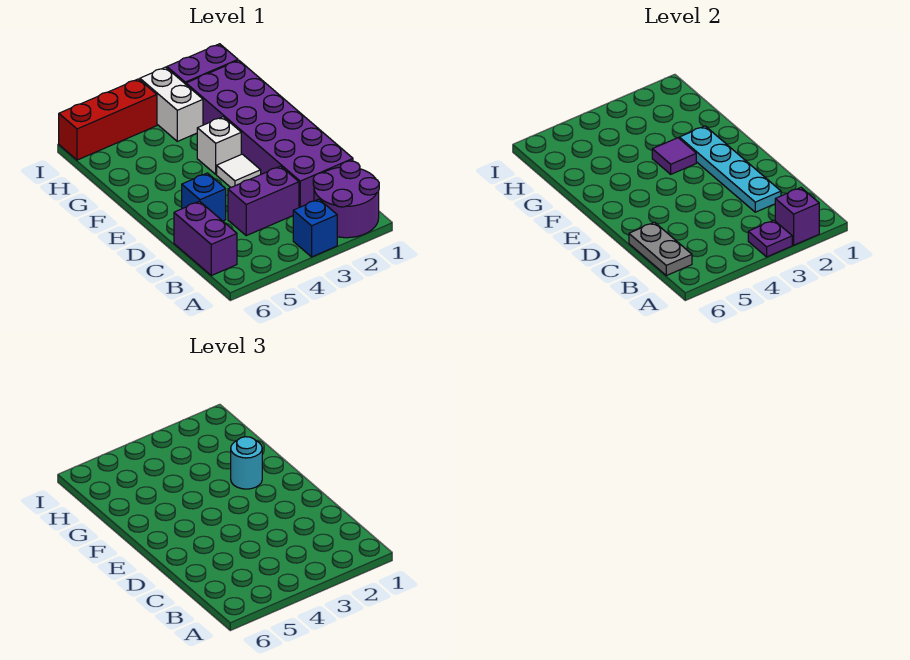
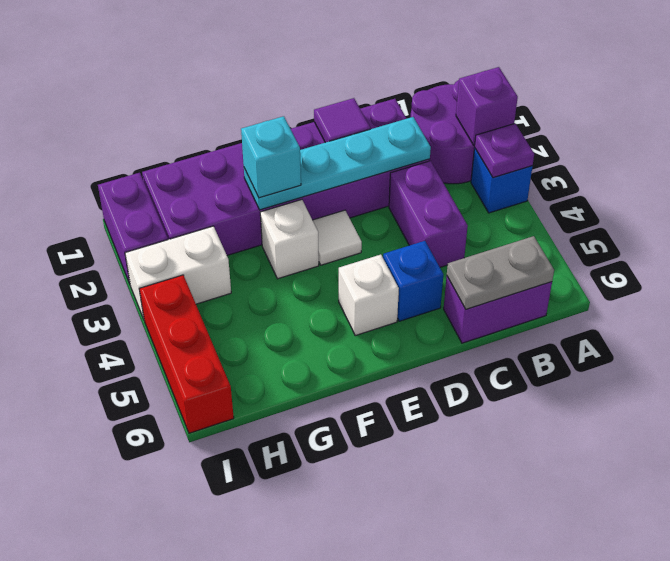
none -> white brick E5 level 1
cyan round brick F2 level 3 -> cyan brick F2 level 3
purple tile F3 level 2 -> purple tile D1 level 2

